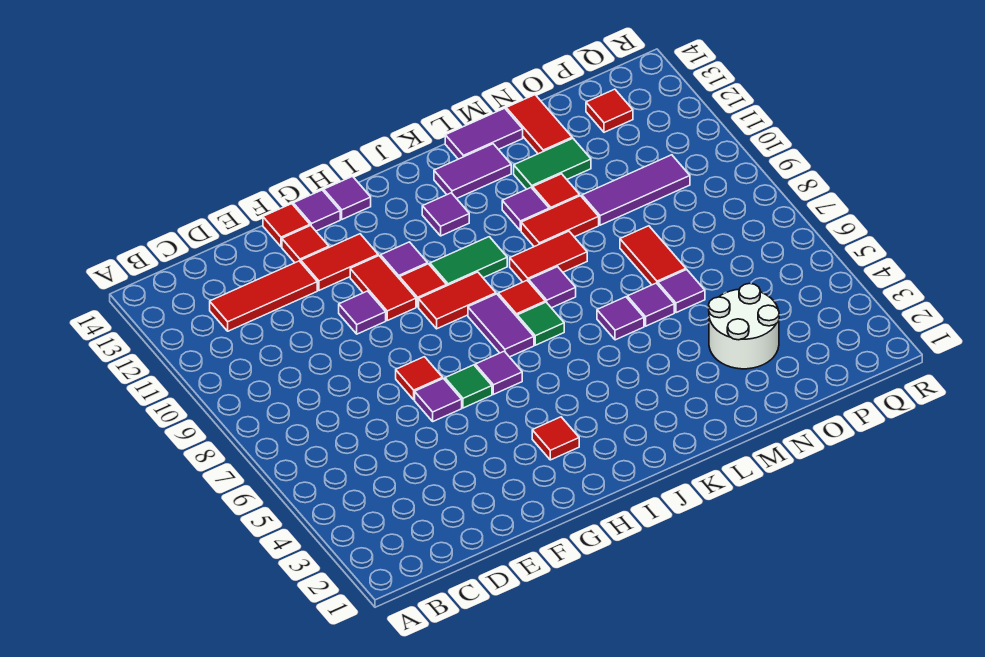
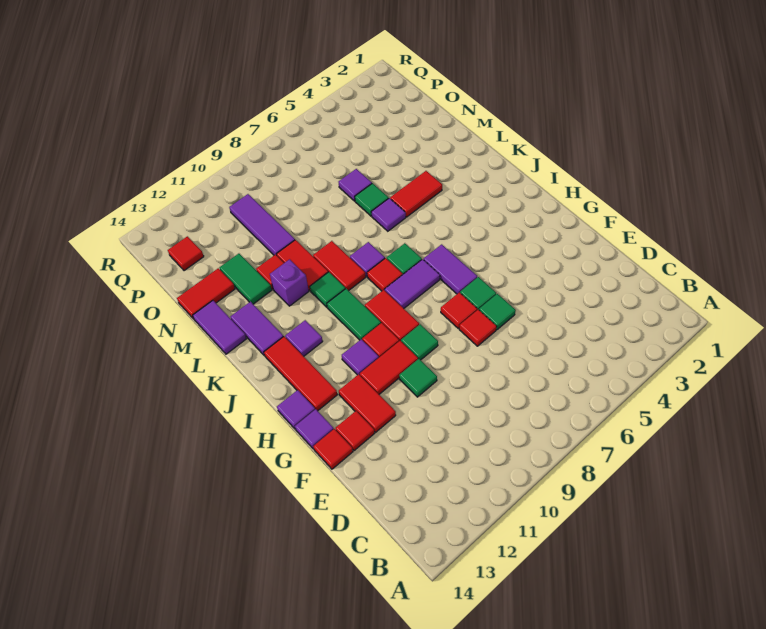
red tile C12:E12 level 1 -> red tile H13:J13 level 1
purple tile F6 level 1 -> green tile F6 level 1
purple tile F10 level 1 -> green tile F10 level 1
none -> green tile G9 level 1
red tile H3 level 1 -> red tile G7 level 1
purple tile H6 level 1 -> purple tile H6:I6 level 1
none -> green tile K10 level 1
purple tile L11 level 1 -> purple brick L11 level 1
purple tile M6 level 1 -> green tile M6 level 1
white round brick N3:O4 level 1 -> none
red tile N7:N8 level 1 -> red tile L4:L5 level 1

